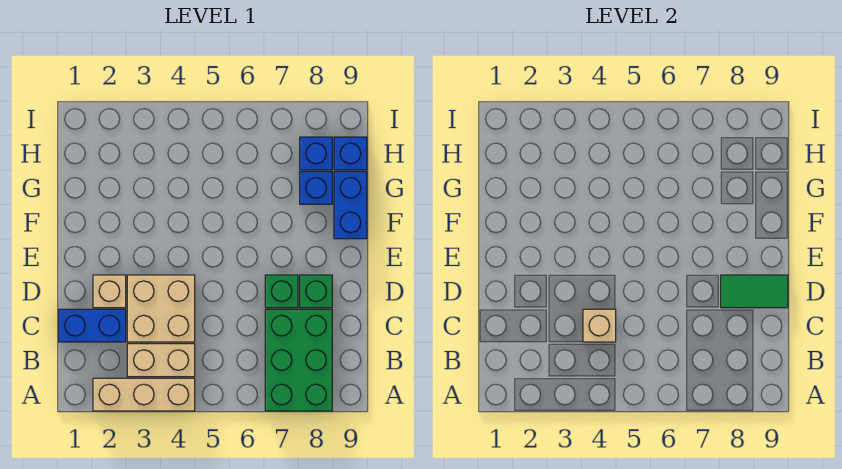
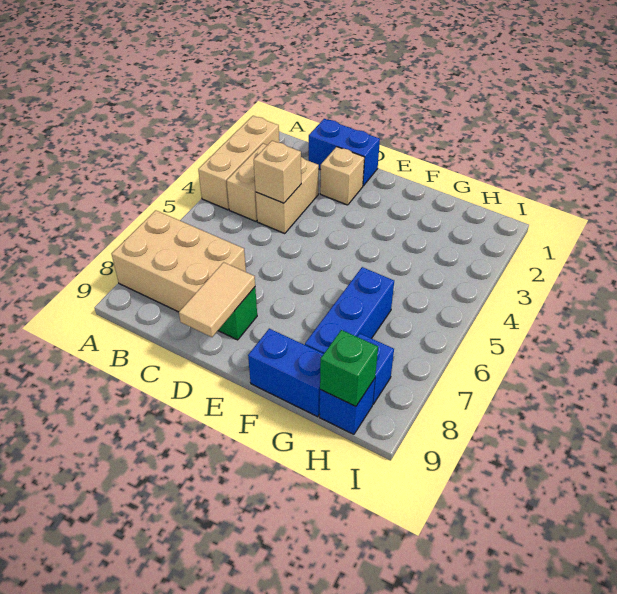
green brick A7:C8 level 1 -> tan brick A7:C8 level 1
blue brick C1:C2 level 1 -> blue brick C1:D1 level 1
tan brick C3:D4 level 1 -> tan brick C3:C4 level 1
green brick D7 level 1 -> green brick H9 level 2
green tile D8:D9 level 2 -> tan tile D8:D9 level 2
blue brick G8 level 1 -> blue brick G6:G8 level 1

